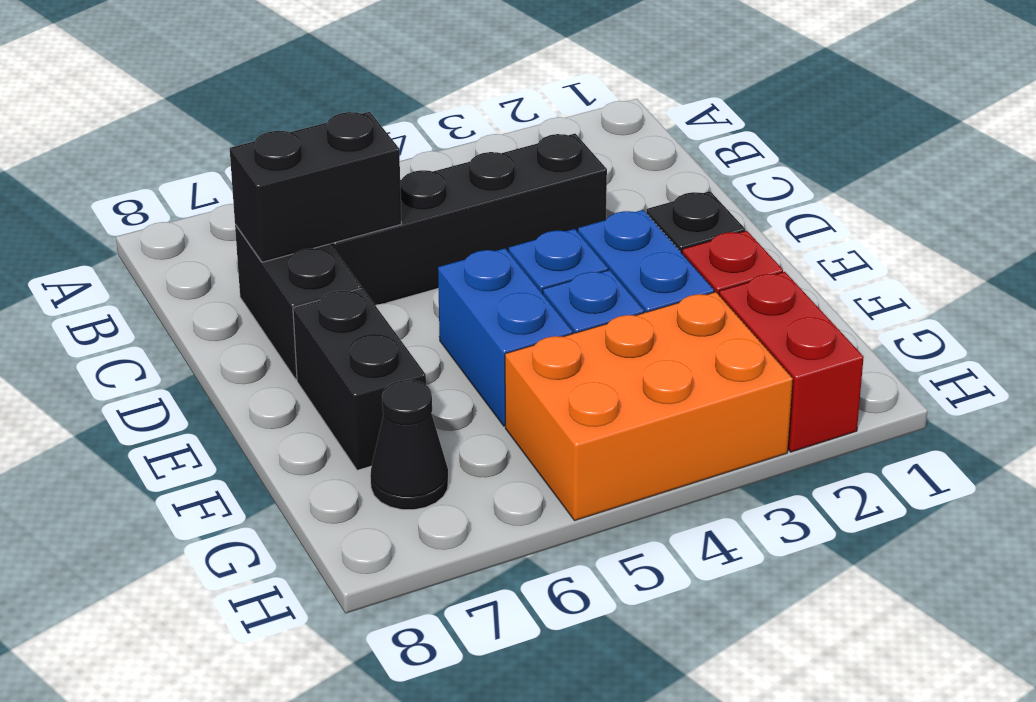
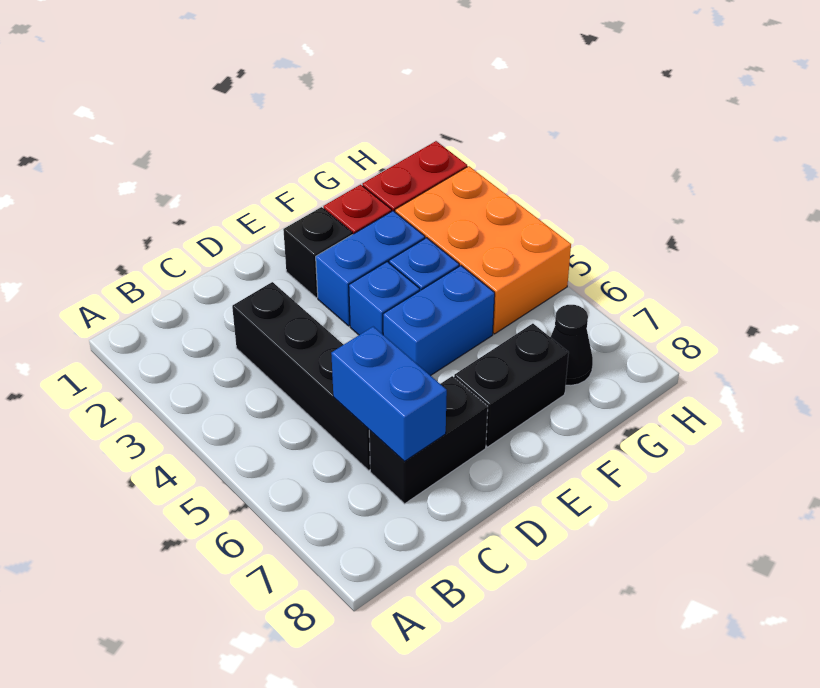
black brick C6:C7 level 2 -> blue brick C6:C7 level 2

